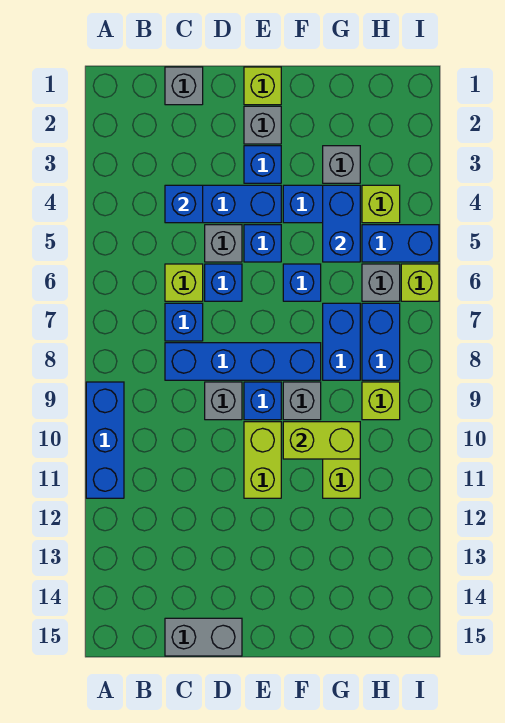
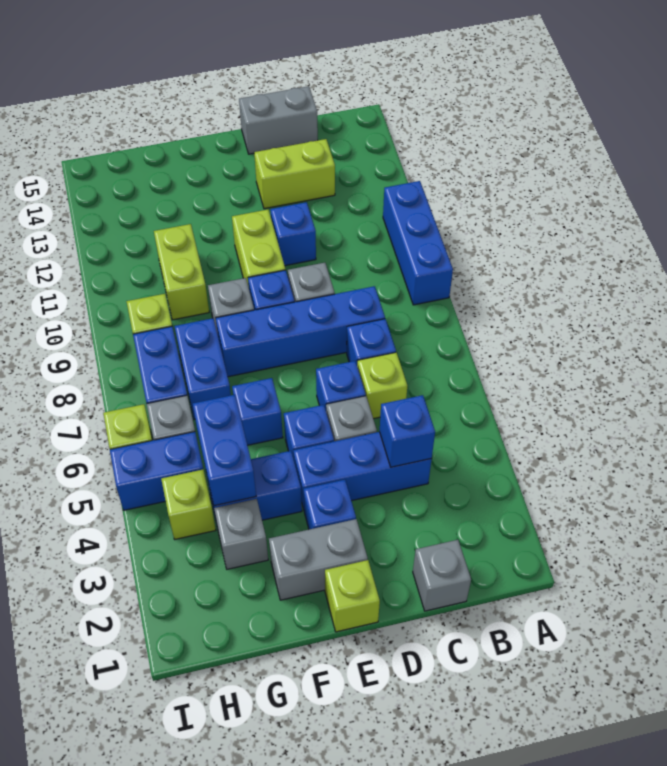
none -> blue brick D11 level 1
grey brick E2 level 1 -> grey brick E2:F2 level 1
lime brick F10:G10 level 2 -> lime brick C13:D13 level 1

